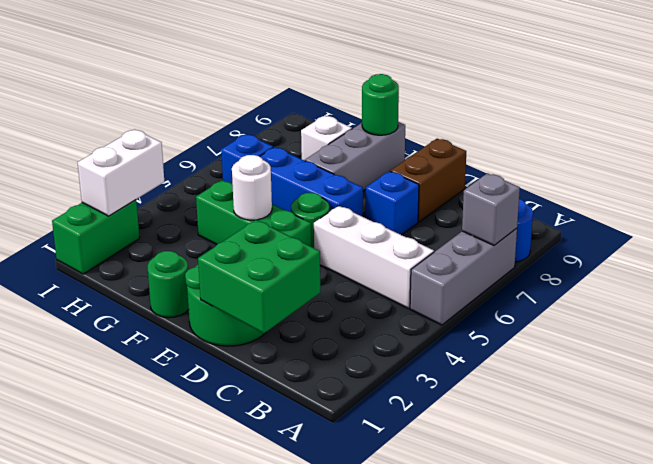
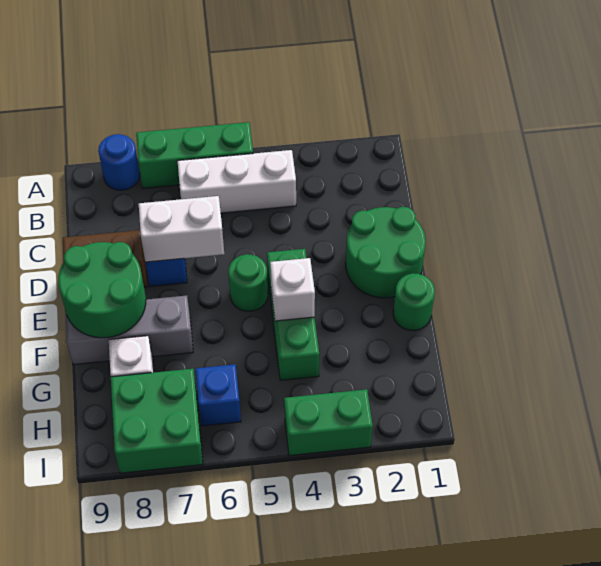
grey brick A5:A7 level 1 -> green brick A5:A7 level 1
grey brick A7 level 2 -> none
white brick B5:D5 level 1 -> white brick B4:B6 level 1
green brick C1:D2 level 2 -> green brick H7:I8 level 1
blue brick E6:G6 level 1 -> none
white round brick F4 level 2 -> white brick F4 level 2
green round brick F9 level 2 -> green round brick E8:F9 level 2
green brick I1:I2 level 1 -> green brick I3:I4 level 1
white brick I2:I3 level 2 -> white brick D6:D7 level 2

